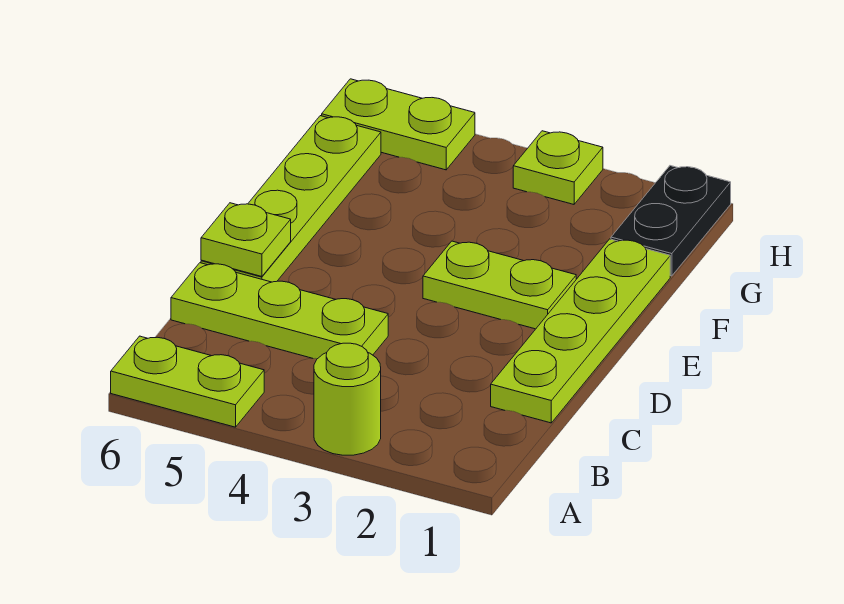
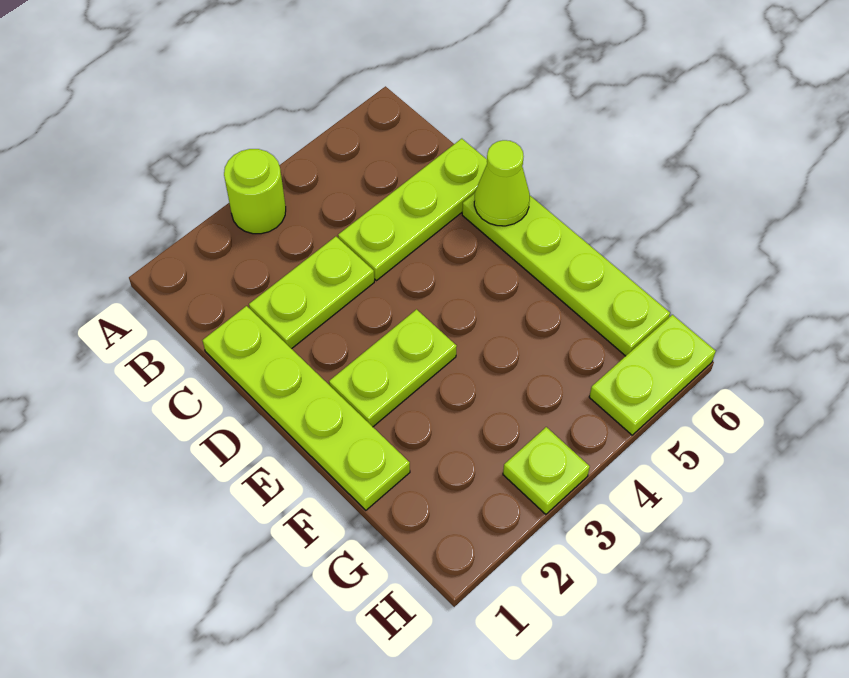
lime plate A5:A6 level 1 -> lime plate C2:C3 level 1
lime plate D6 level 2 -> lime cone D6 level 2
black plate G1:H1 level 1 -> none

